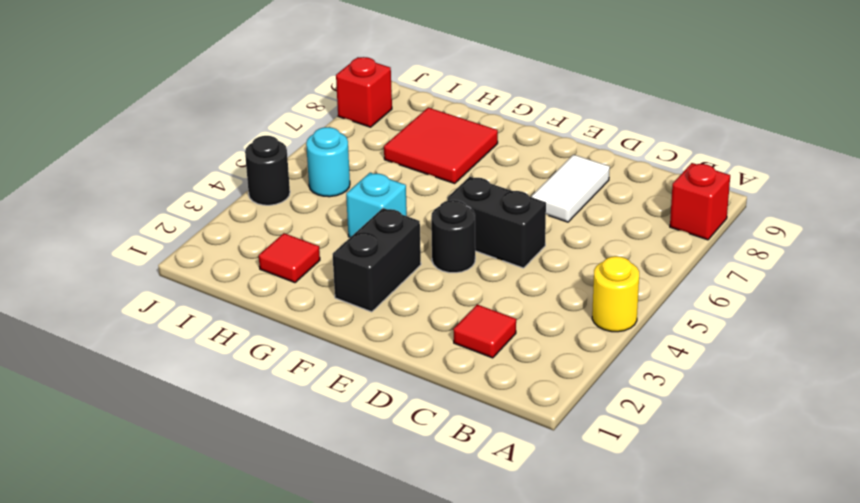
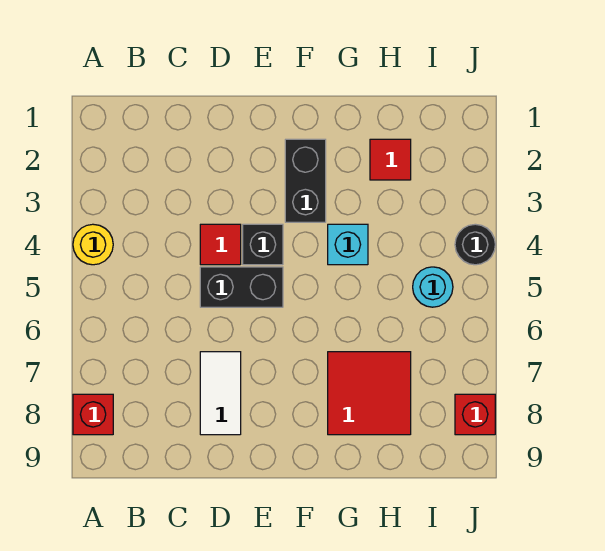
red tile C2 level 1 -> red tile D4 level 1
black round brick E4 level 1 -> black brick E4 level 1

